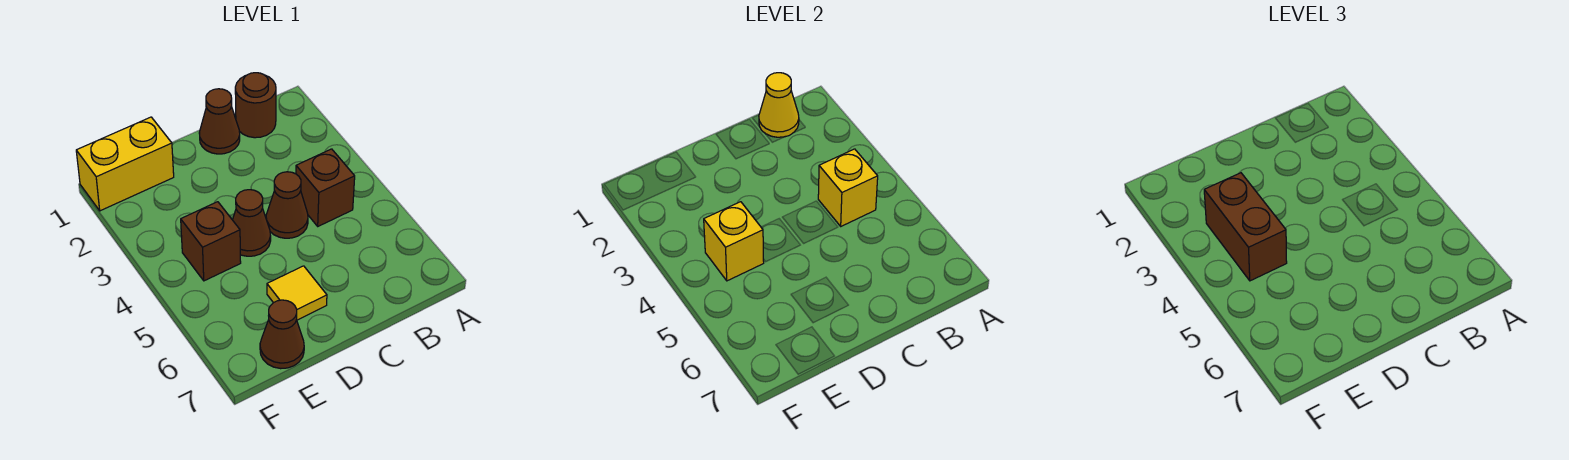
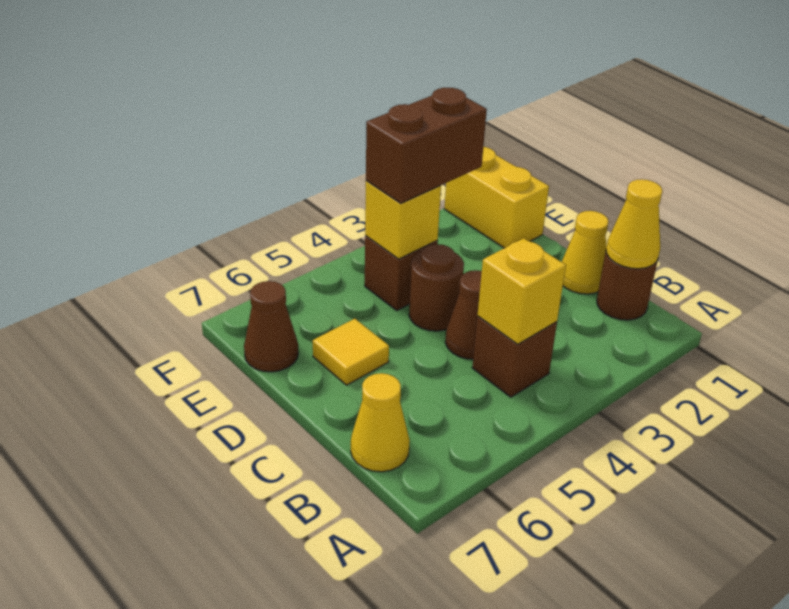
none -> yellow cone B7 level 1
brown cone C1 level 1 -> yellow cone C1 level 1
brown cone D4 level 1 -> brown round brick D4 level 1

